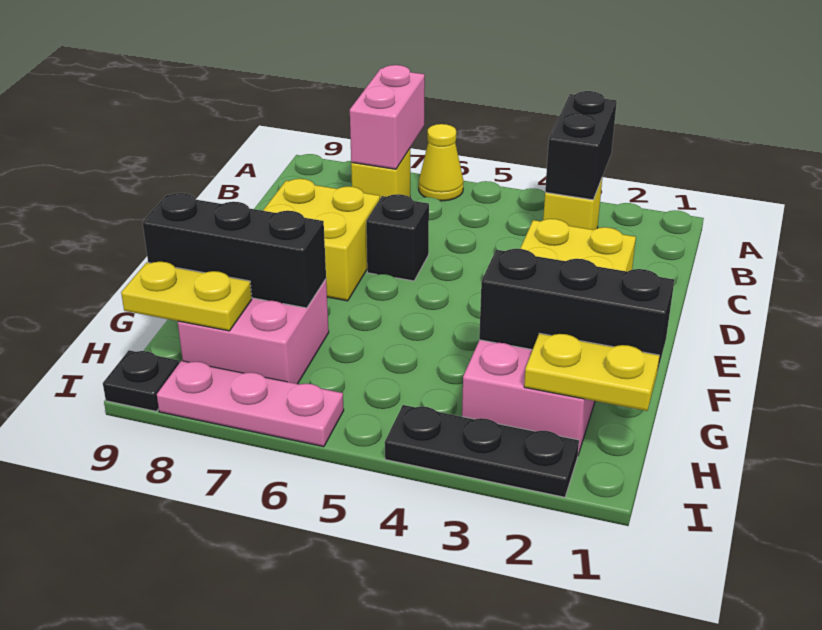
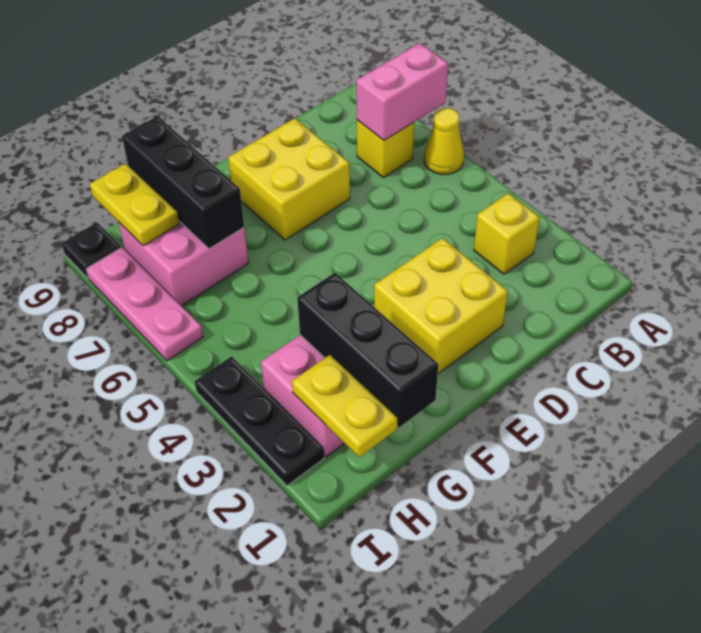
black brick A3:B3 level 2 -> none
black brick D6 level 1 -> none

